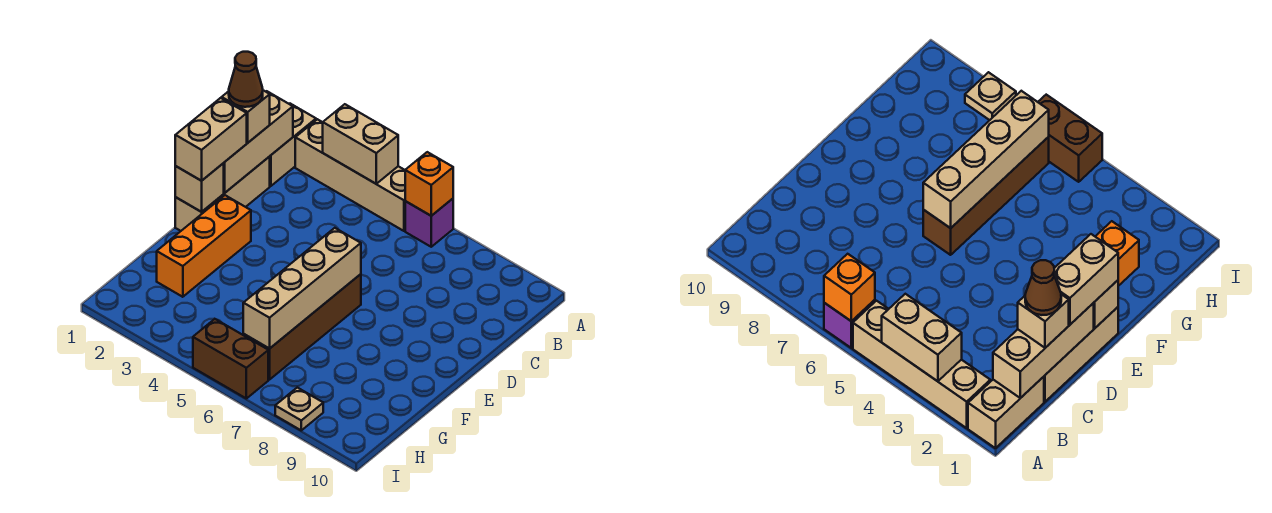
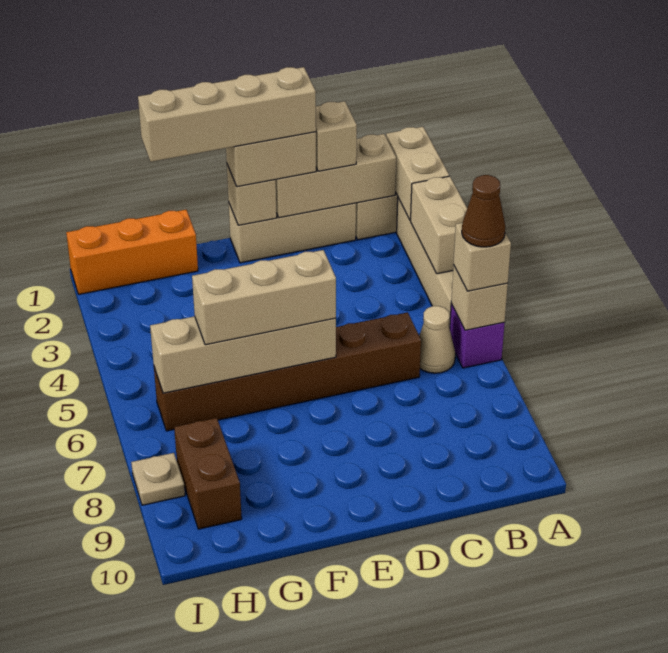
none -> tan brick A1:A2 level 2
orange brick A6 level 2 -> tan brick A6 level 2
none -> tan brick A6 level 3
none -> tan cone B6 level 1
brown cone C1 level 4 -> brown cone A6 level 4
none -> tan brick D1:G1 level 4
orange brick E2:G2 level 1 -> orange brick G1:I1 level 1
brown brick E6:H6 level 1 -> brown brick C6:H6 level 1
none -> tan brick E6:G6 level 3
brown brick I5:I6 level 1 -> brown brick H8:H9 level 1

